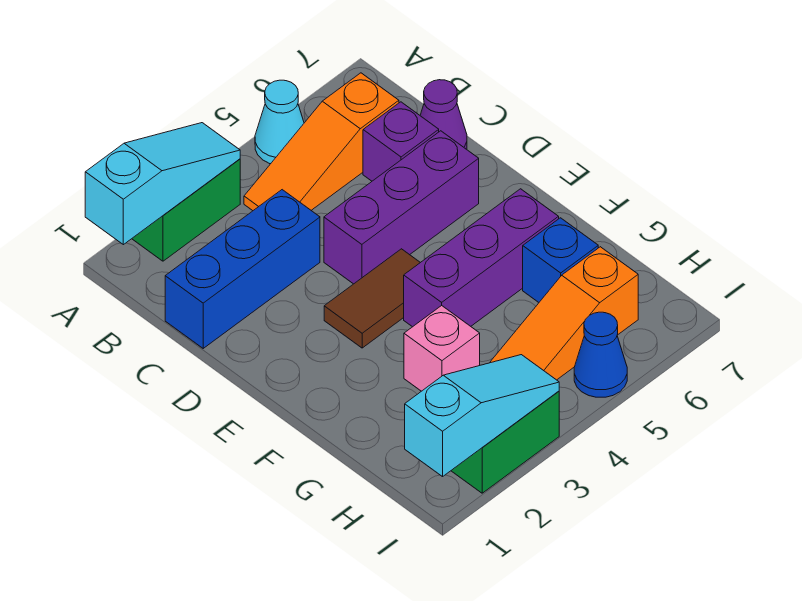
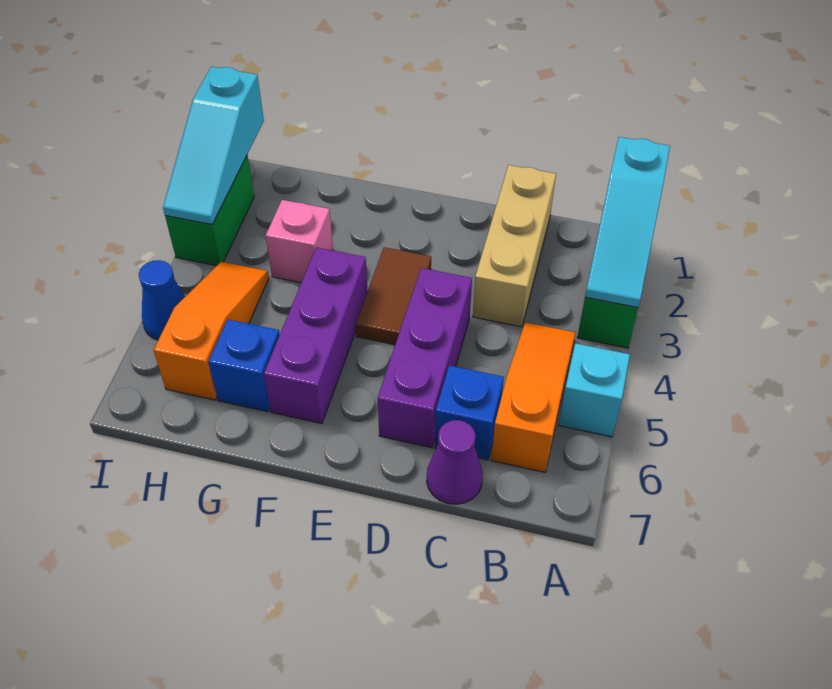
cyan cone A5 level 1 -> cyan brick A5 level 1
blue brick C1:C3 level 1 -> tan brick C1:C3 level 1
purple brick C6 level 1 -> blue brick C6 level 1

